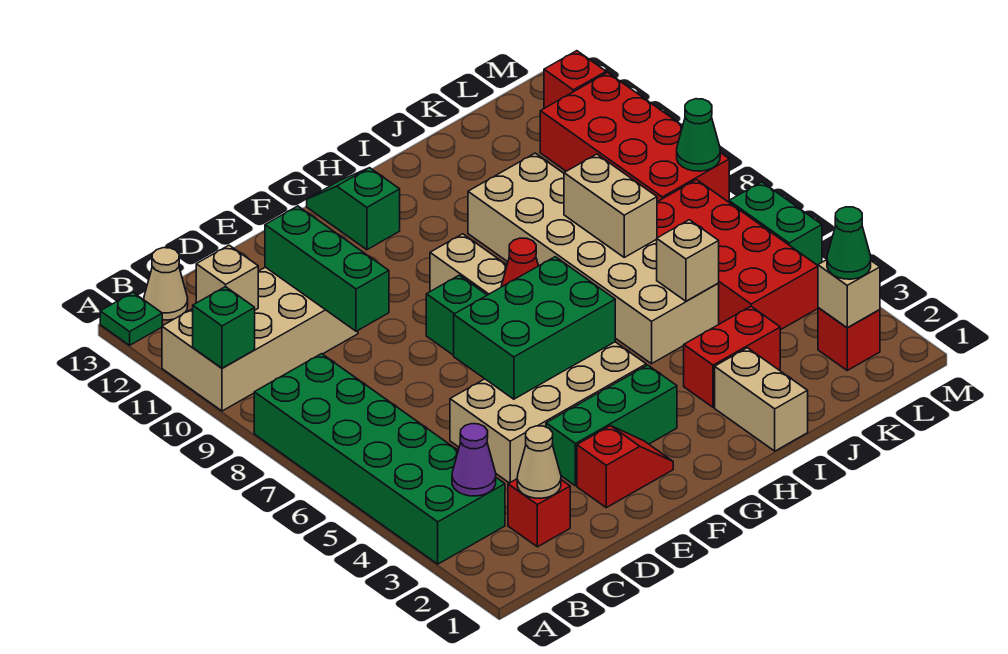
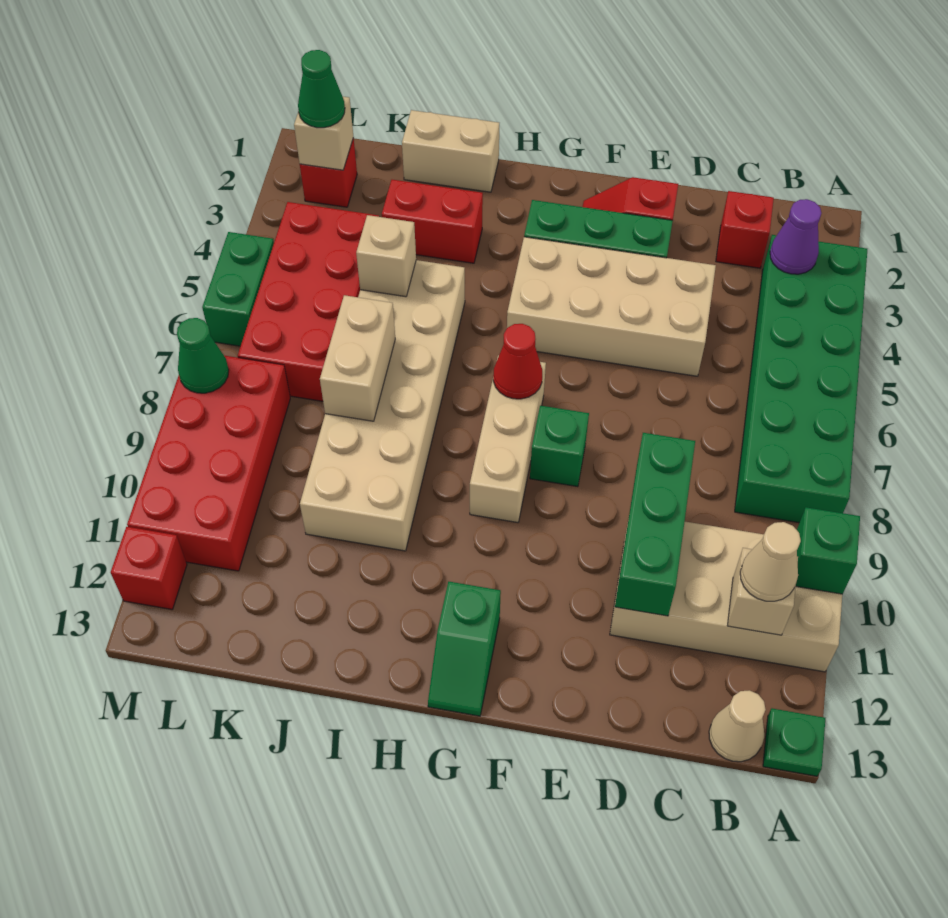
tan cone C2 level 2 -> tan cone B11 level 3
green brick E5:G6 level 2 -> none
tan brick I1:I2 level 1 -> tan brick I1:J1 level 1

